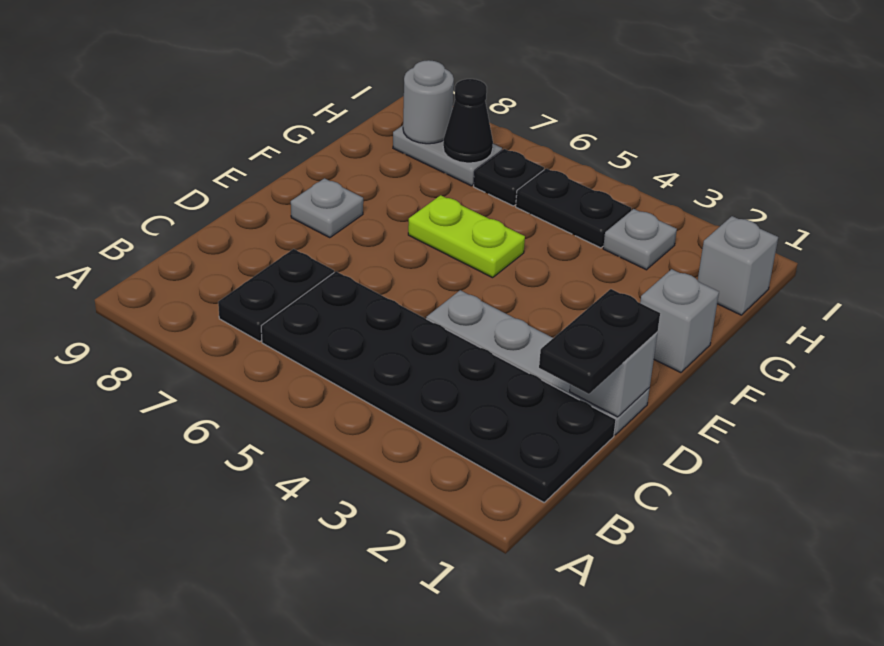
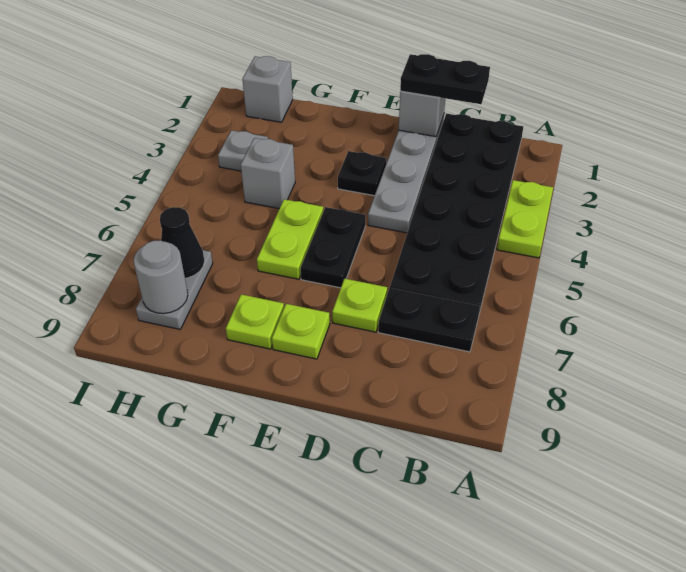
none -> lime plate A3:A4 level 1
none -> lime plate D7 level 1
grey plate E8 level 1 -> lime plate E8 level 1
grey brick F1 level 1 -> grey brick G4 level 1
none -> lime plate F8 level 1
black plate H4:H5 level 1 -> black plate E5:E6 level 1
black plate H6 level 1 -> black plate E3 level 1

